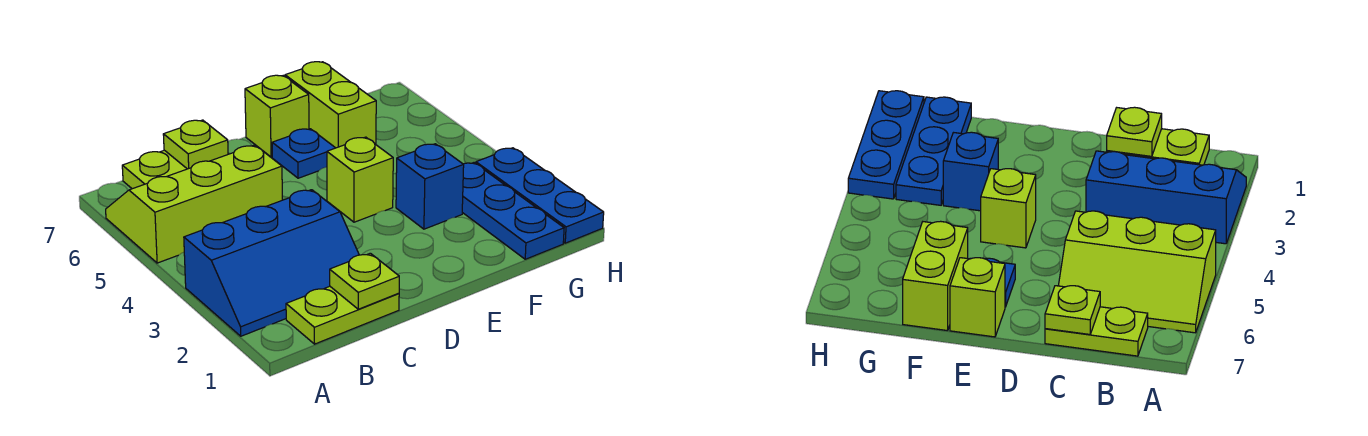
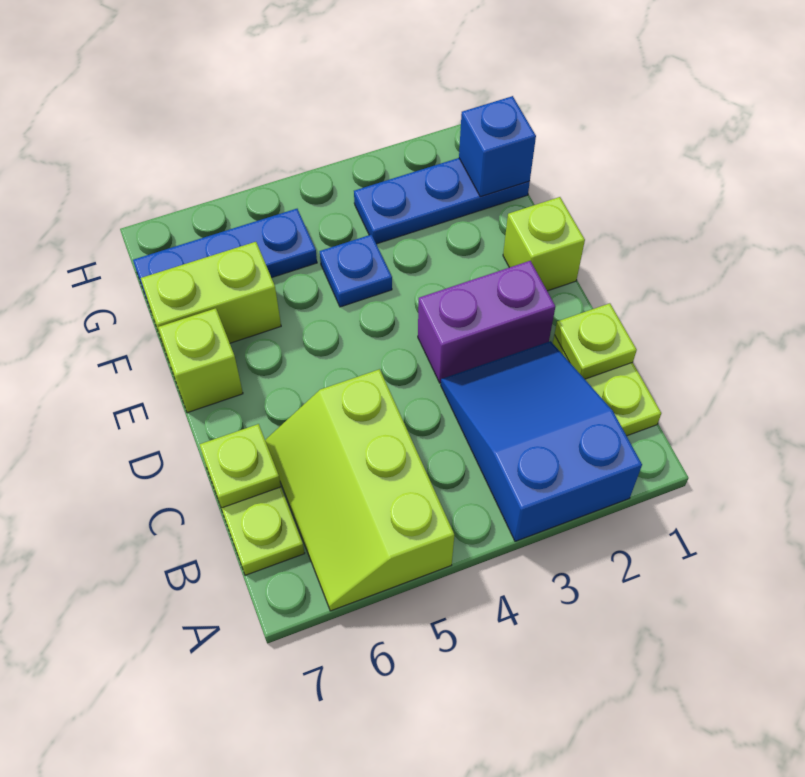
blue slope A2:C3 level 1 top 3 -> blue slope A2:C3 level 1 top A
none -> purple brick D2:D3 level 1
lime brick E4 level 1 -> lime brick E1 level 1
blue plate E6 level 1 -> blue plate F4 level 1
blue brick F3 level 1 -> blue brick G1 level 2
blue plate H1:H3 level 1 -> blue plate G5:G7 level 1

